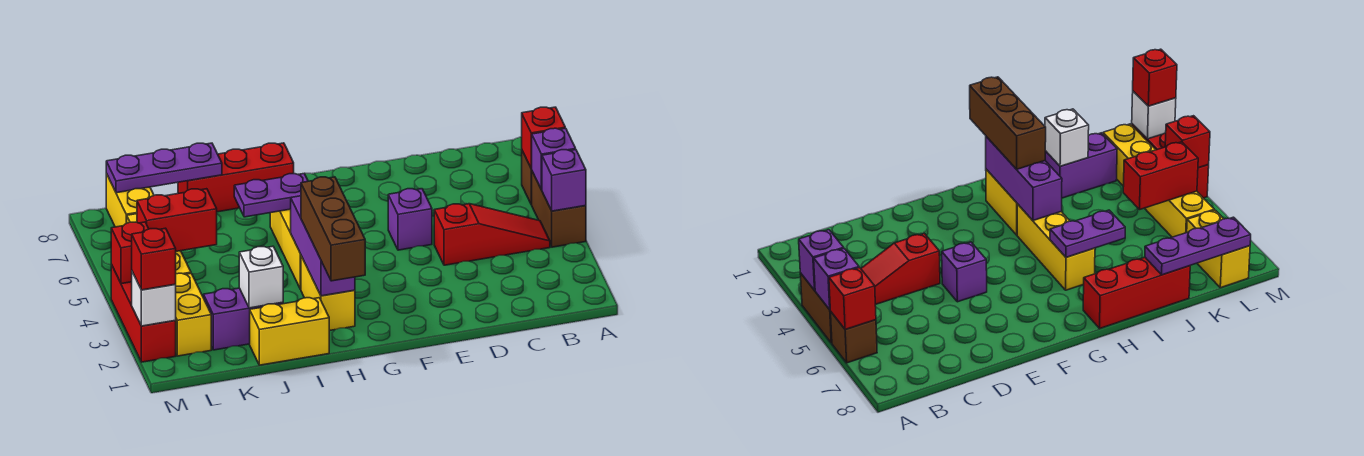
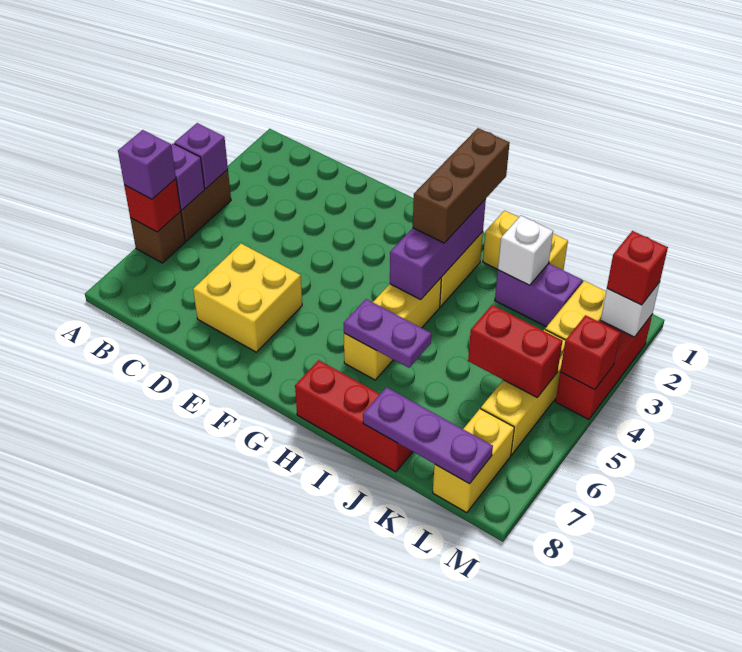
red slope B4:D4 level 1 top D -> none
none -> yellow brick D6:E7 level 1
purple brick E5 level 1 -> purple brick A6 level 3

